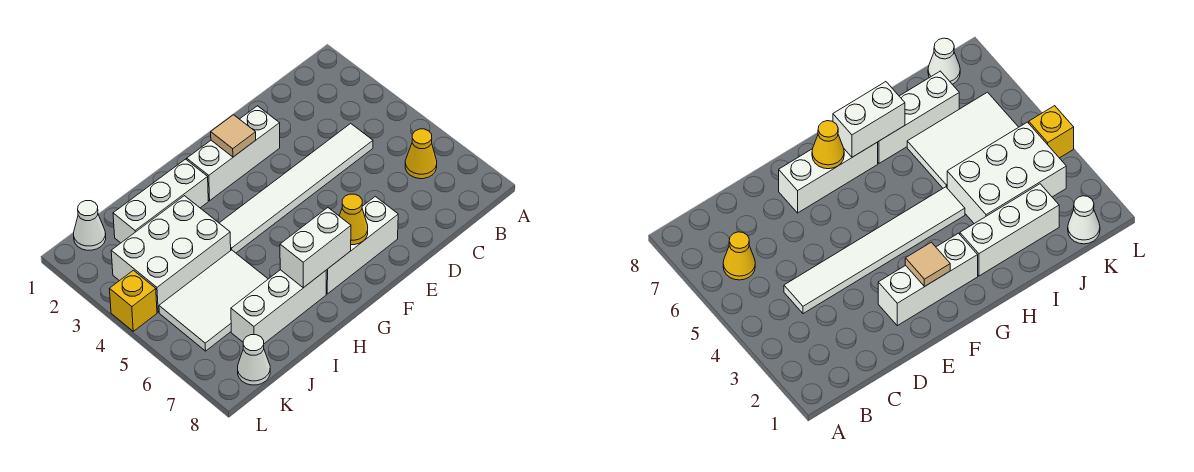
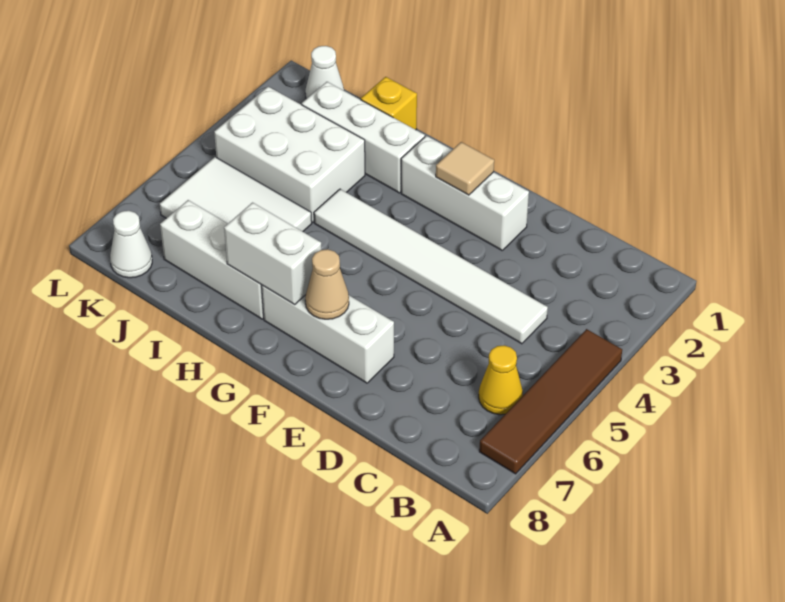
none -> brown tile A4:A7 level 1
yellow cone F7 level 2 -> tan cone F7 level 2
yellow brick L4 level 1 -> yellow brick I1 level 1

